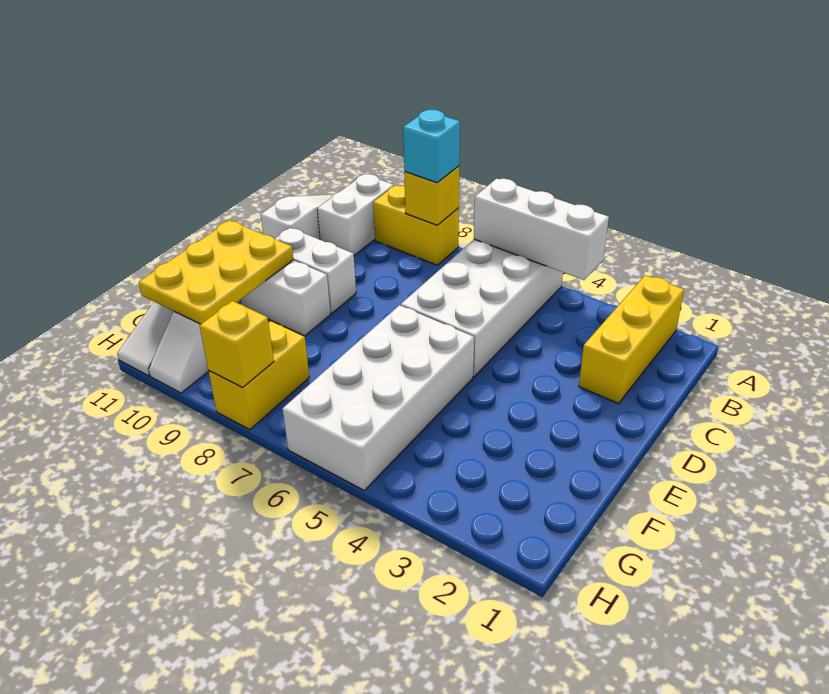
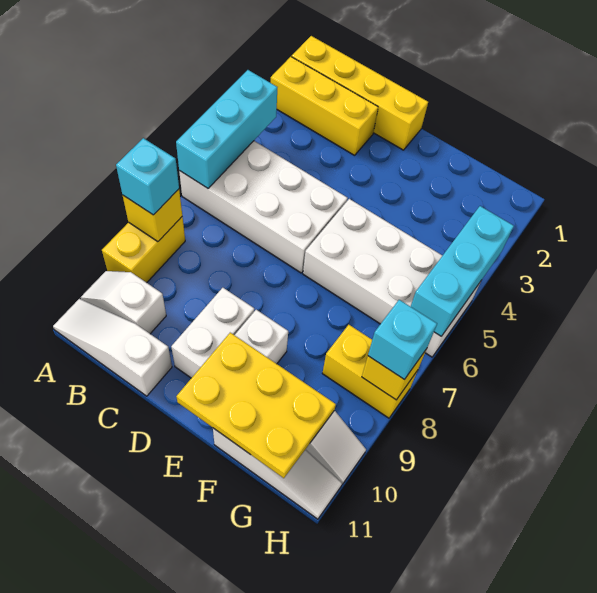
none -> yellow brick A1:D1 level 1
white brick A4:A6 level 2 -> cyan brick A4:A6 level 2
white brick A10:B10 level 1 -> white slope A10:B10 level 1 top B
none -> cyan brick H4:H6 level 2
none -> cyan brick H8 level 3

